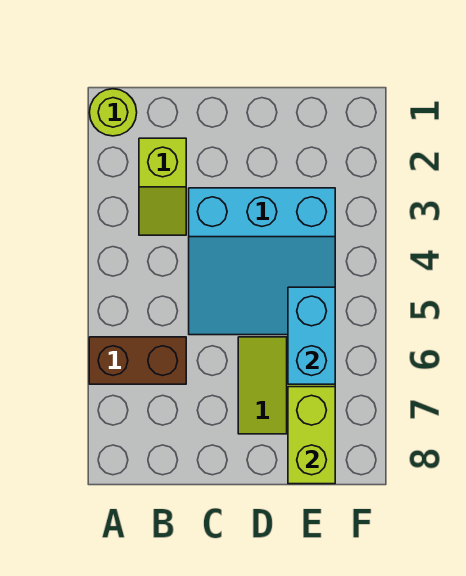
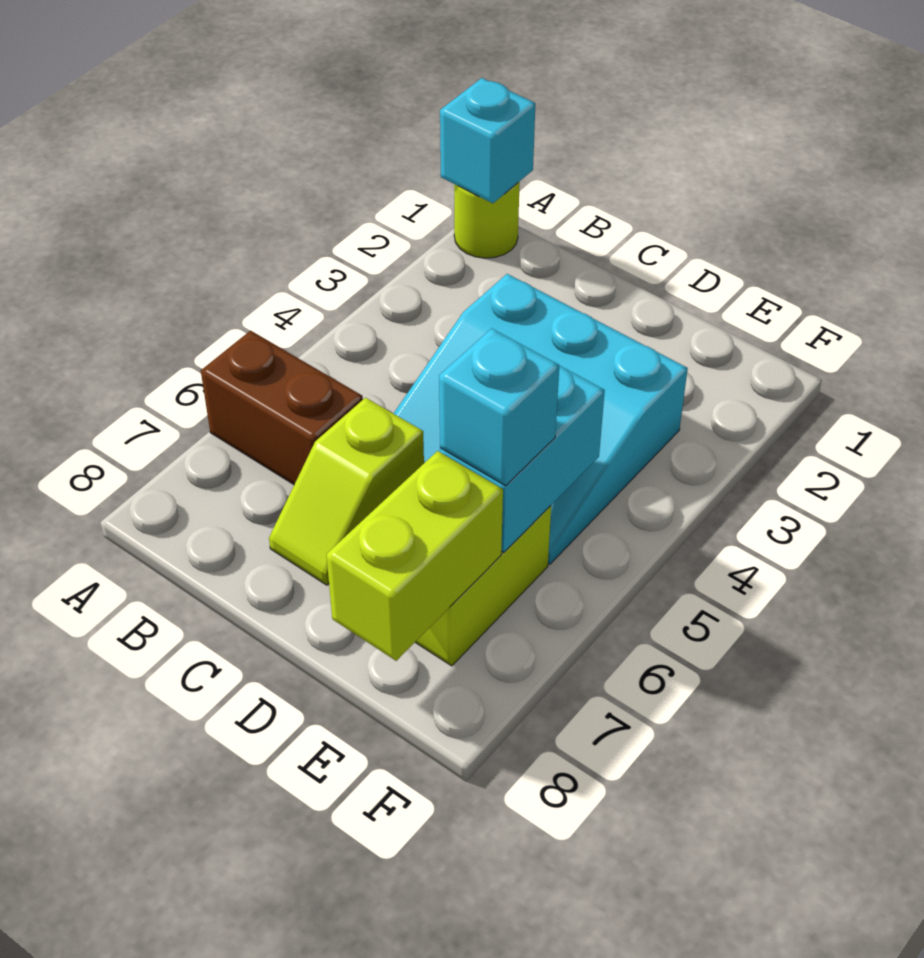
none -> cyan brick A1 level 2
lime slope B2:B3 level 1 top 2 -> lime slope C6:C7 level 1 top 6
none -> cyan brick E6 level 3

